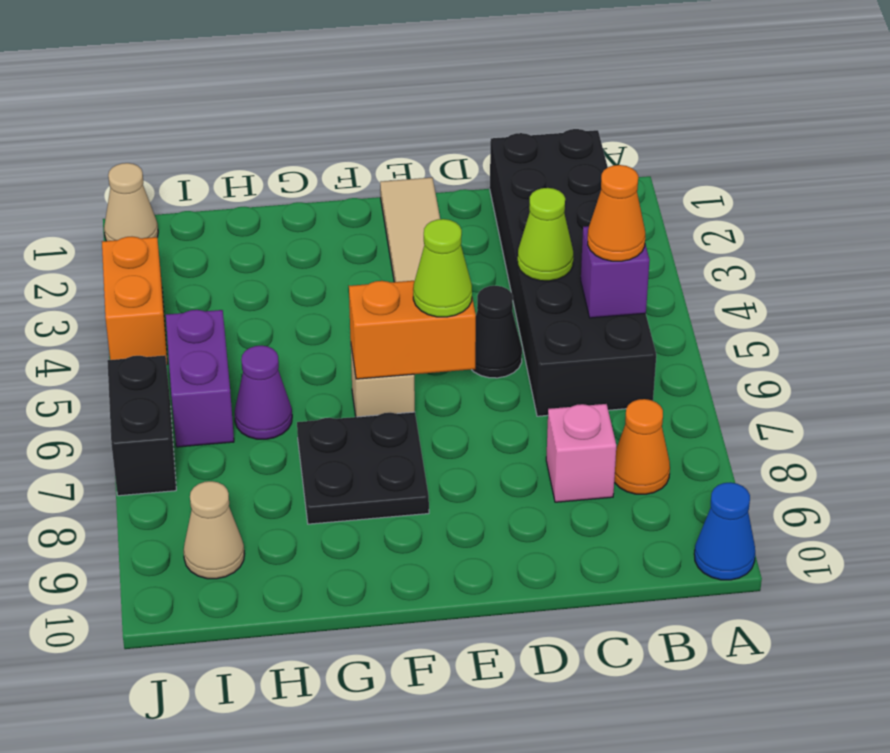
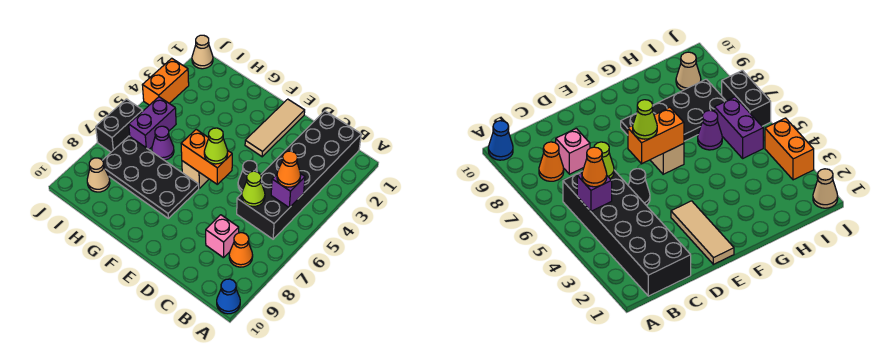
lime cone C4 level 2 -> lime cone C6 level 2
black plate F7:G8 level 1 -> black plate F7:I8 level 1

